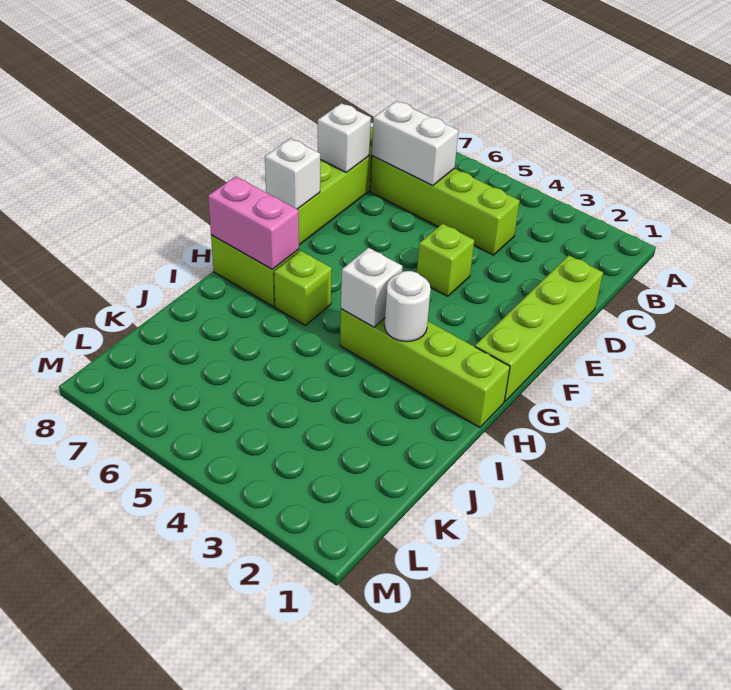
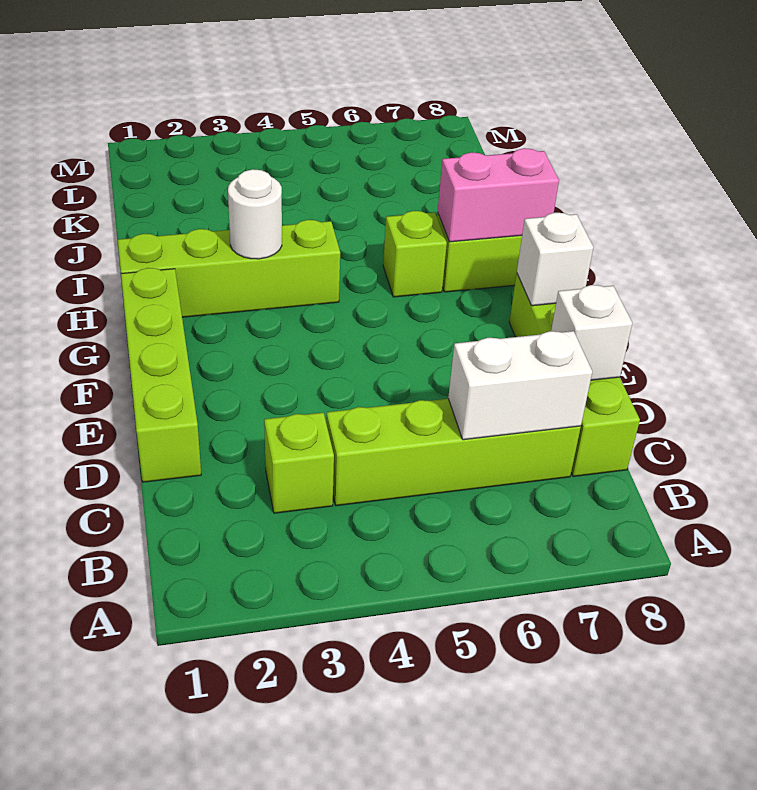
lime brick E4 level 1 -> lime brick C3 level 1
white brick H4 level 2 -> none

